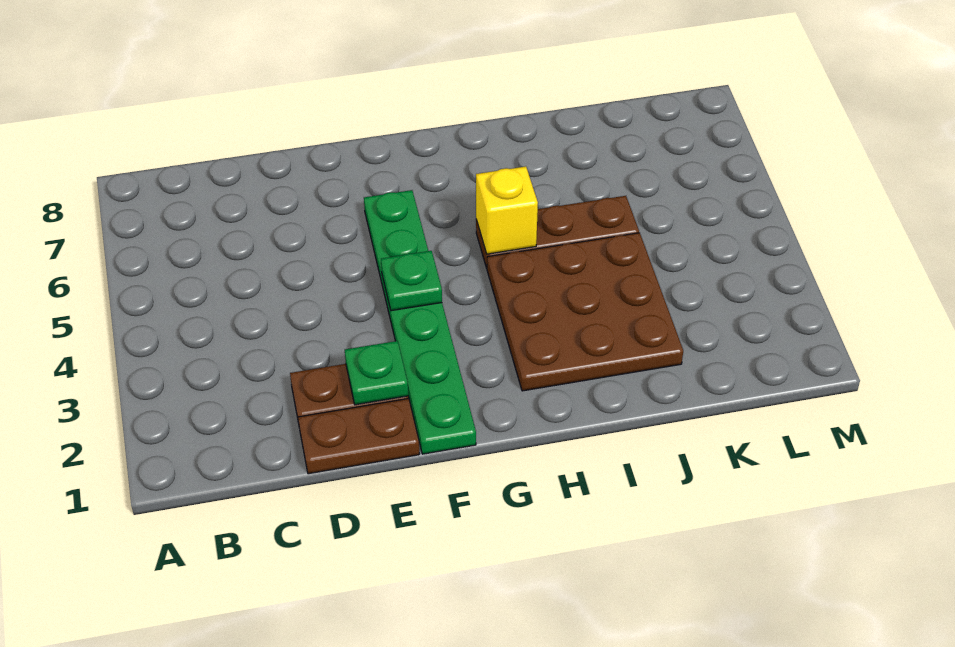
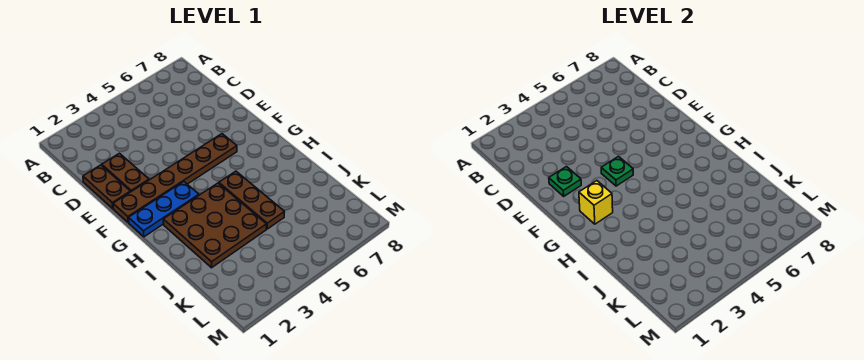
green plate F1:F6 level 1 -> brown plate F1:F6 level 1
none -> blue plate G1:G3 level 1
yellow brick H5 level 2 -> yellow brick G2 level 2

